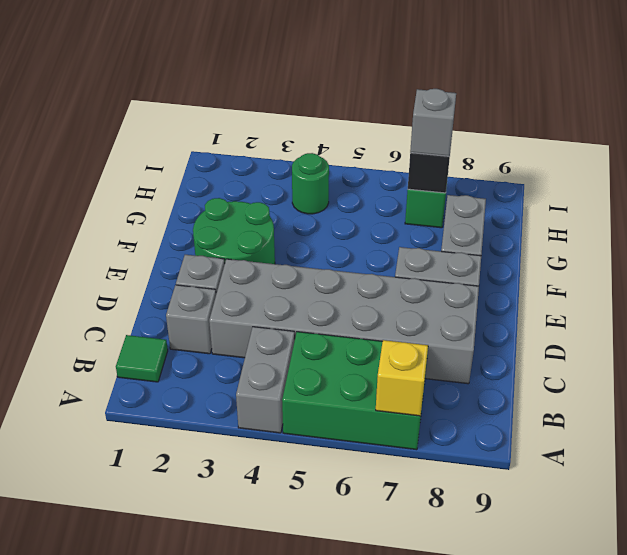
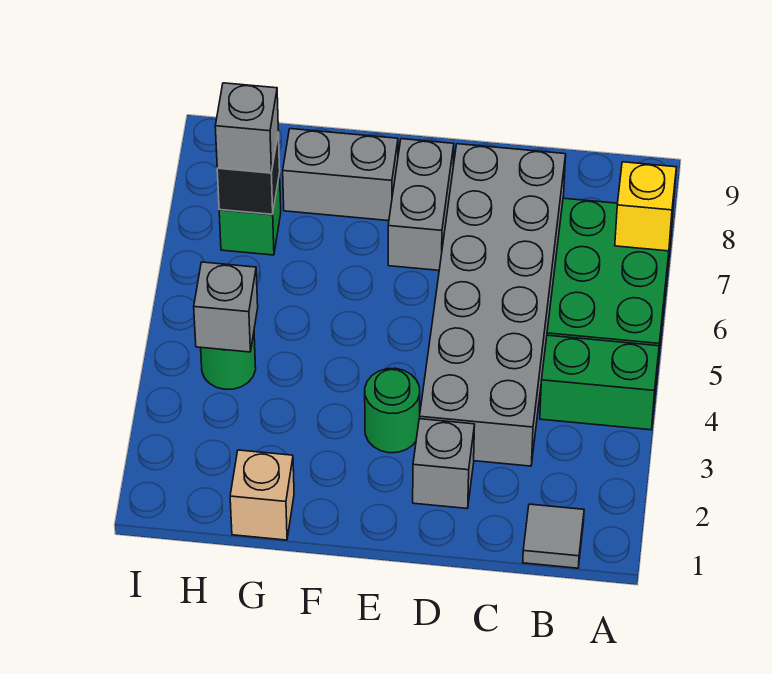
grey brick A4:B4 level 1 -> green brick A4:B4 level 1
green tile B1 level 1 -> grey tile B1 level 1
grey brick C2 level 1 -> grey brick H4 level 2
green round brick E2:F3 level 1 -> green round brick E3 level 1
none -> tan brick G1 level 1

